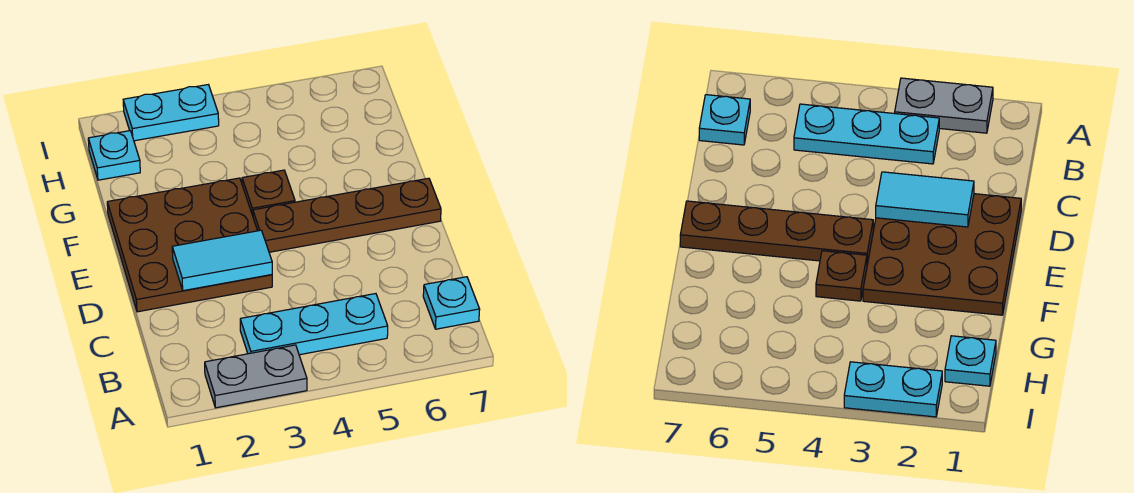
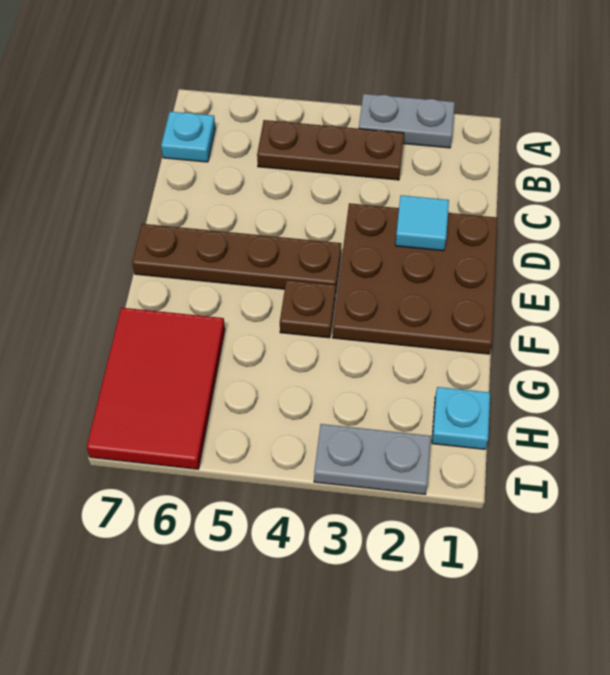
cyan plate B3:B5 level 1 -> brown plate B3:B5 level 1
cyan tile D2:D3 level 2 -> cyan tile D2 level 2
none -> red tile G6:I7 level 1
cyan plate I2:I3 level 1 -> grey plate I2:I3 level 1

